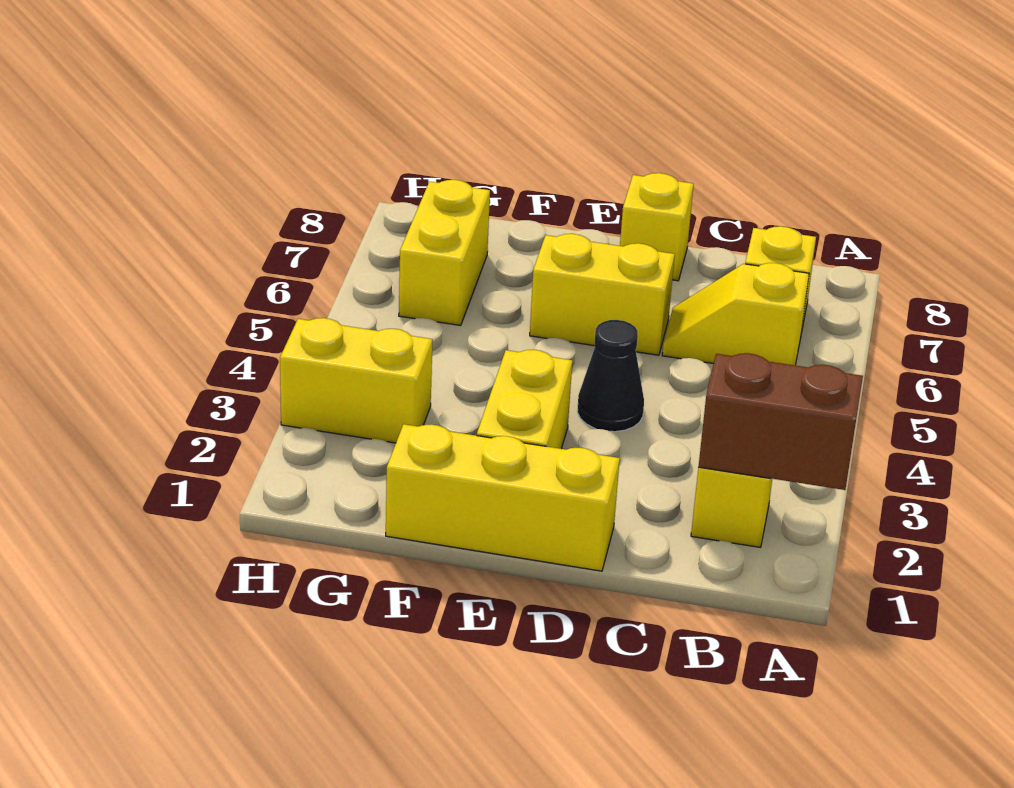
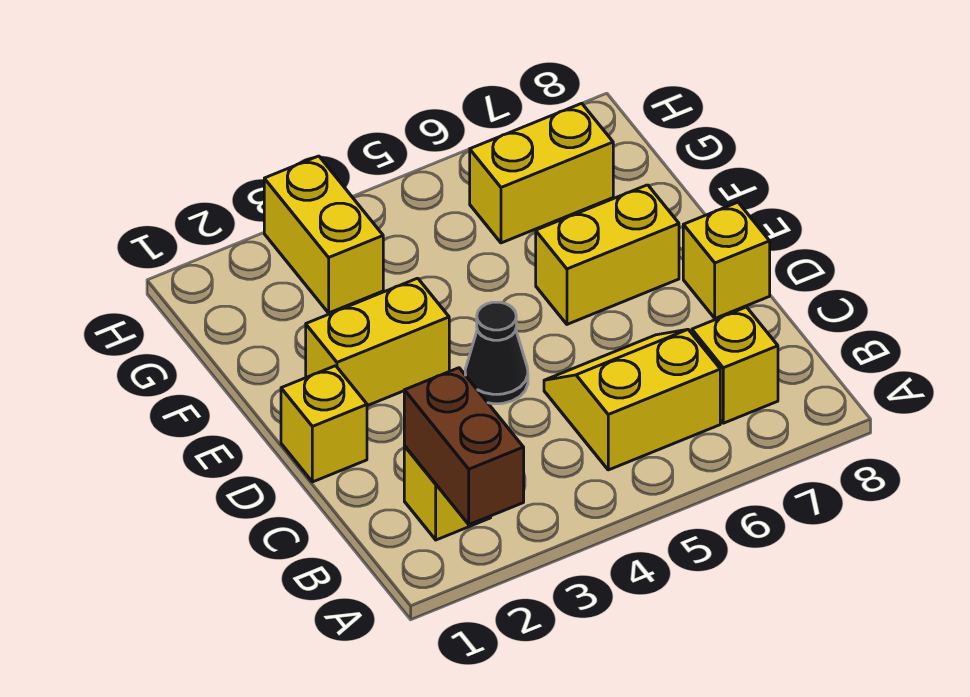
yellow slope B6:C6 level 1 top B -> yellow slope B5:C6 level 1 top B
yellow brick D1:F1 level 1 -> yellow brick D1 level 1
yellow brick D6:E6 level 1 -> yellow brick E6:E7 level 1

